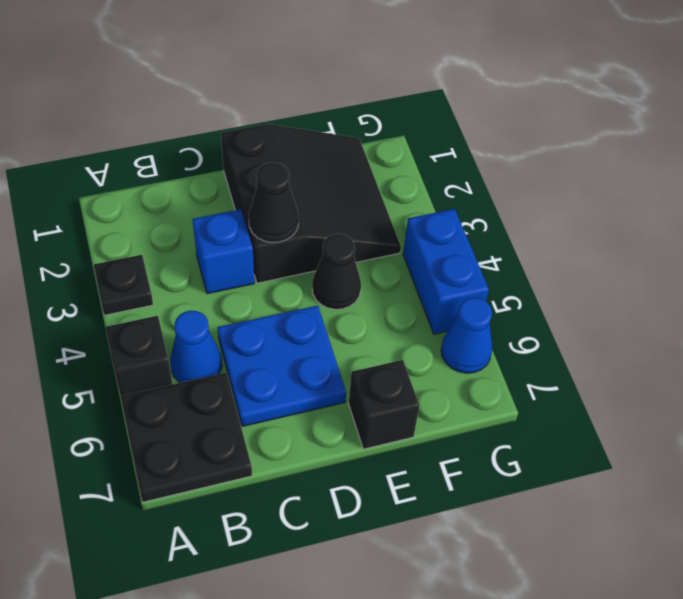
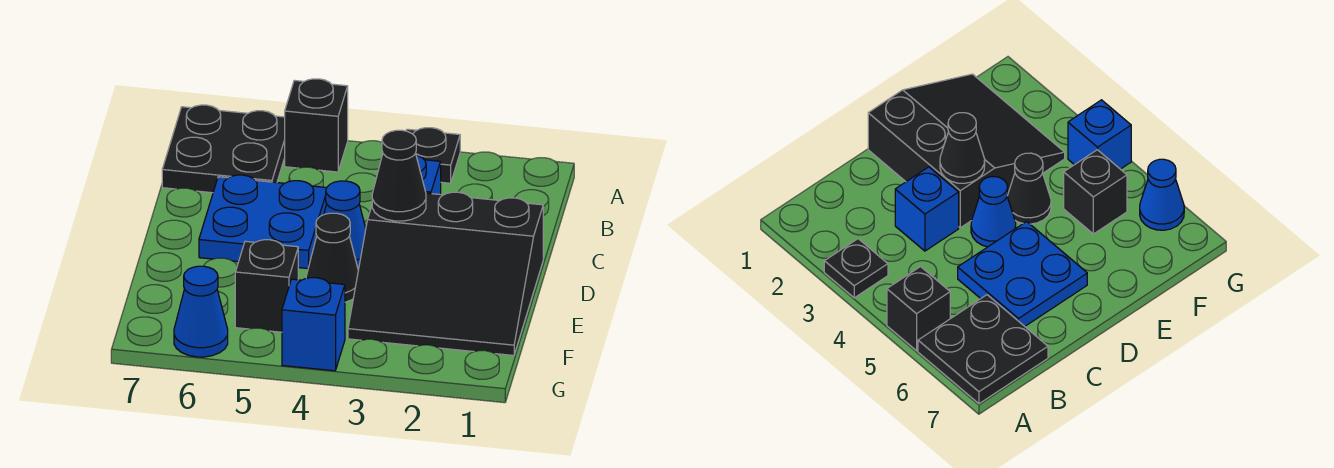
blue cone B5 level 1 -> blue cone D4 level 1
black brick E7 level 1 -> black brick F5 level 1
blue brick G4:G5 level 1 -> blue brick G4 level 1

